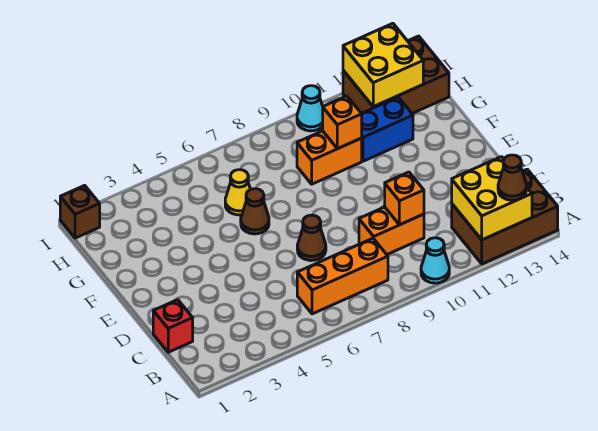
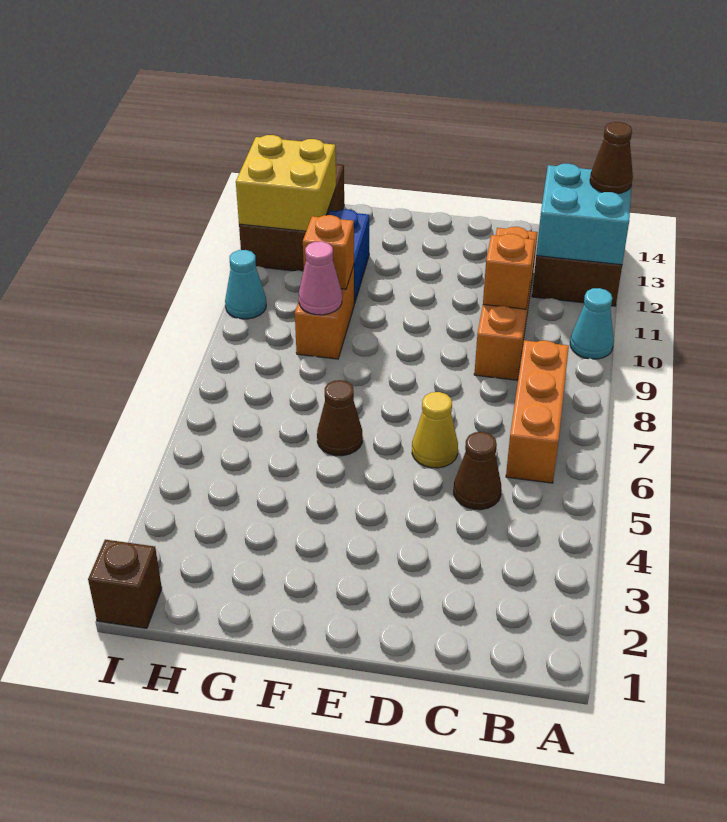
yellow brick A12:B13 level 2 -> cyan brick A12:B13 level 2
red brick C1 level 1 -> none
orange brick C9:C10 level 1 -> orange brick C9:C12 level 1
brown cone D7 level 1 -> brown cone C5 level 1
yellow cone G6 level 1 -> yellow cone D6 level 1
none -> pink cone G9 level 2

